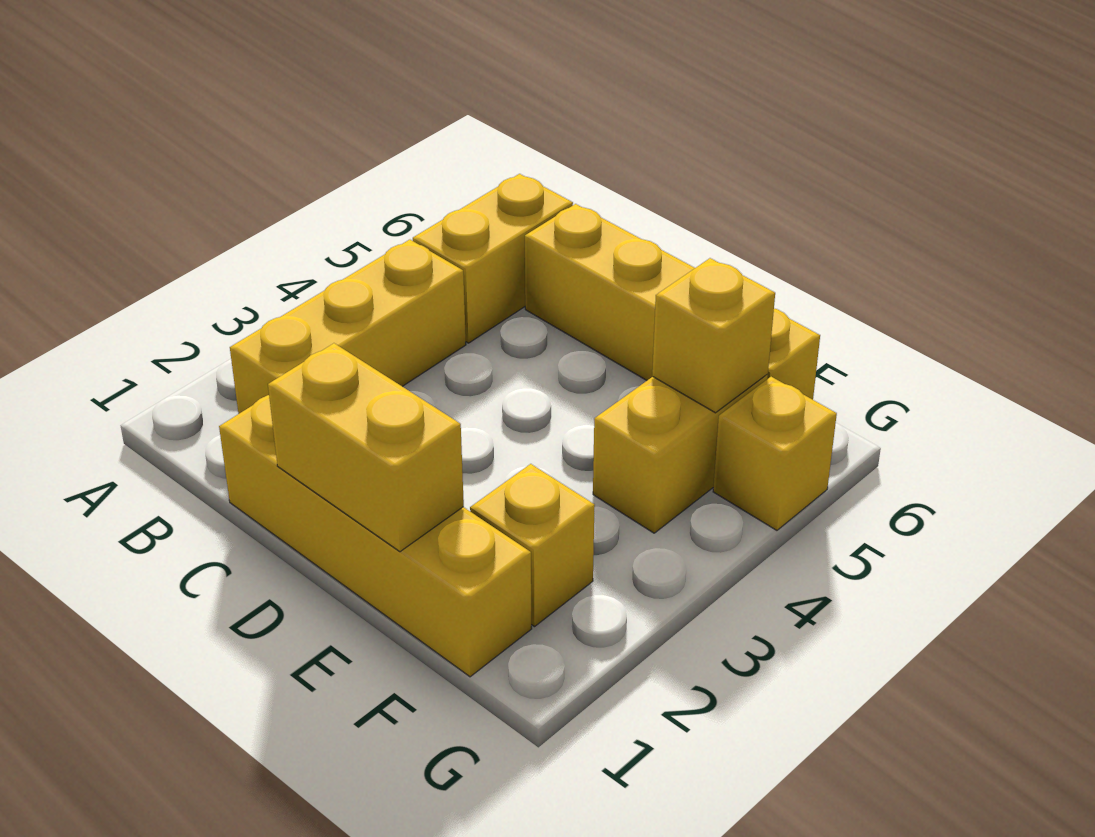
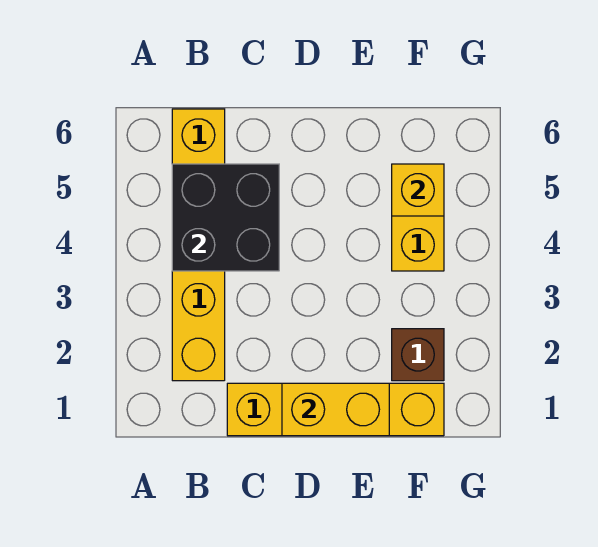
none -> black brick B4:C5 level 2
yellow brick C6:F6 level 1 -> none
yellow brick F2 level 1 -> brown brick F2 level 1
yellow brick G5 level 1 -> none

